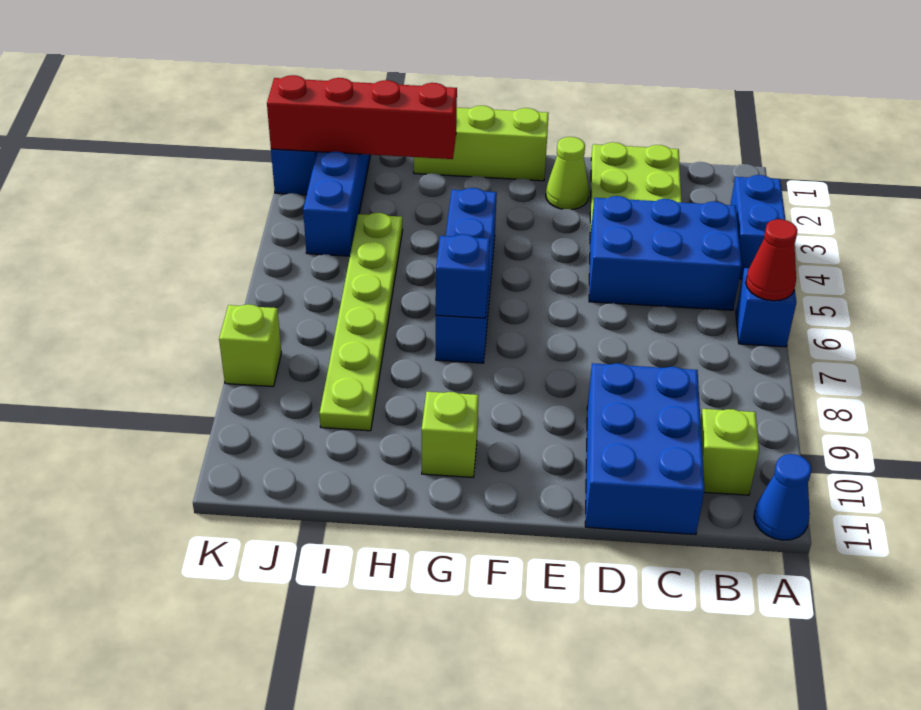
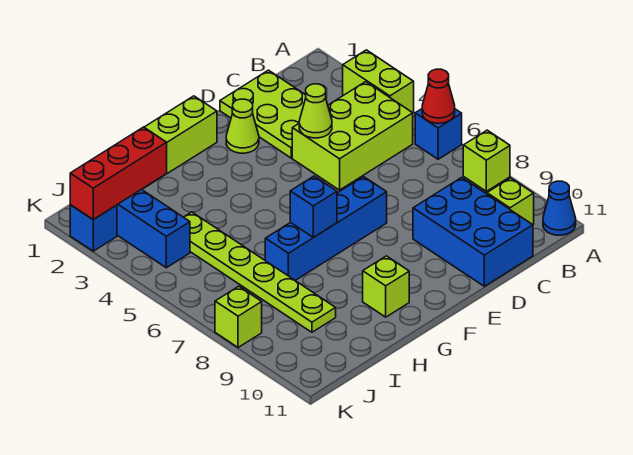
blue brick A3:A4 level 1 -> lime brick A3:A4 level 1
none -> lime brick A8 level 1
blue brick B4:D5 level 1 -> lime brick B4:D5 level 1
none -> lime cone D4 level 2
blue brick G4:G7 level 1 -> blue brick E7:H7 level 1
red brick H2:K2 level 2 -> red brick I2:K2 level 2

